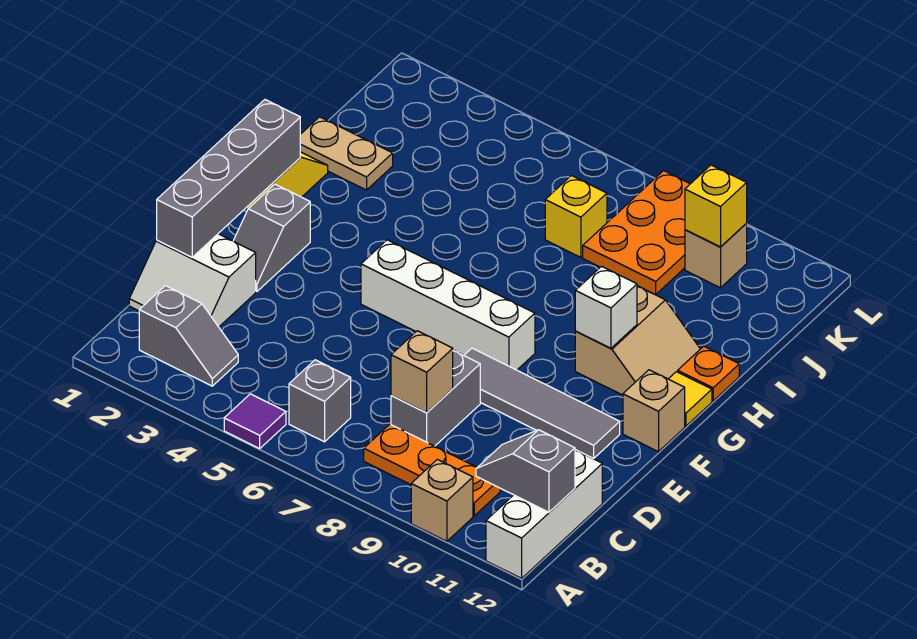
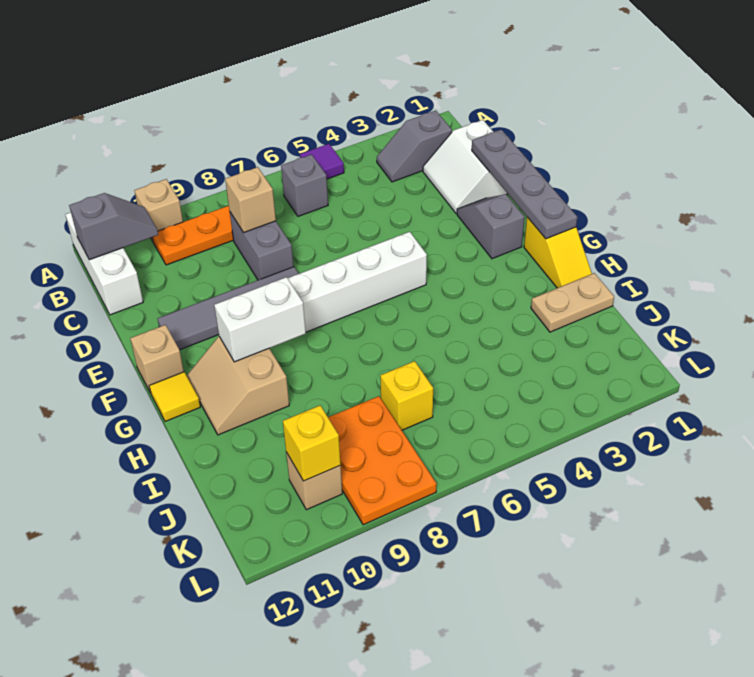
white slope C1:D2 level 1 top D -> white slope C1:D2 level 1 top 1
grey brick D1:G1 level 2 -> grey plate D1:G1 level 2
white brick G10 level 2 -> white brick G9:G10 level 2
orange plate H12 level 1 -> none

